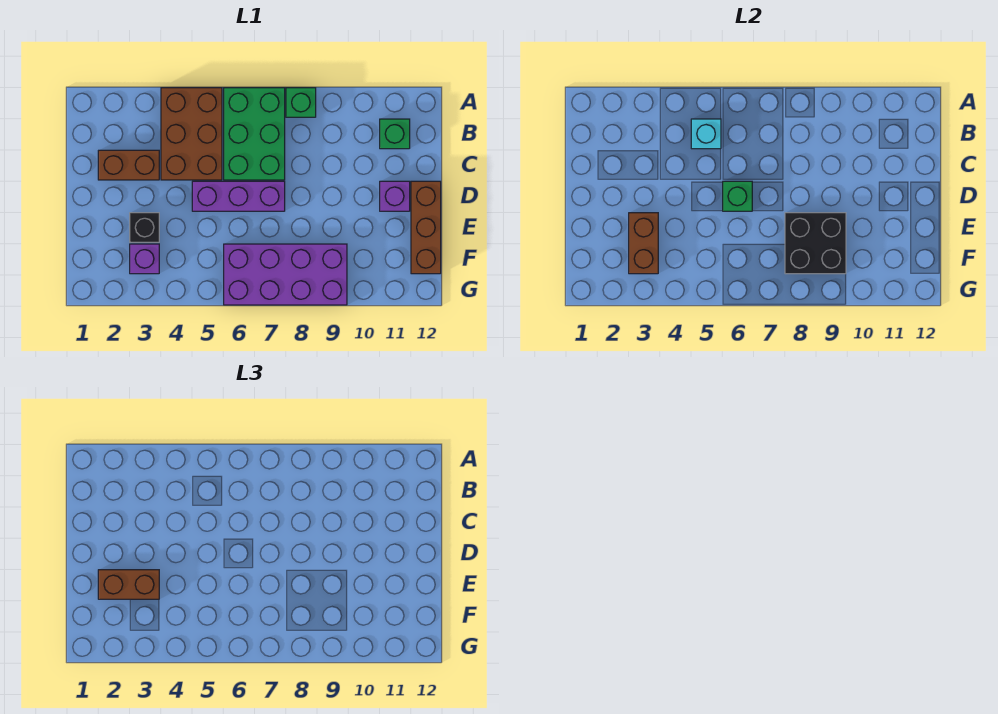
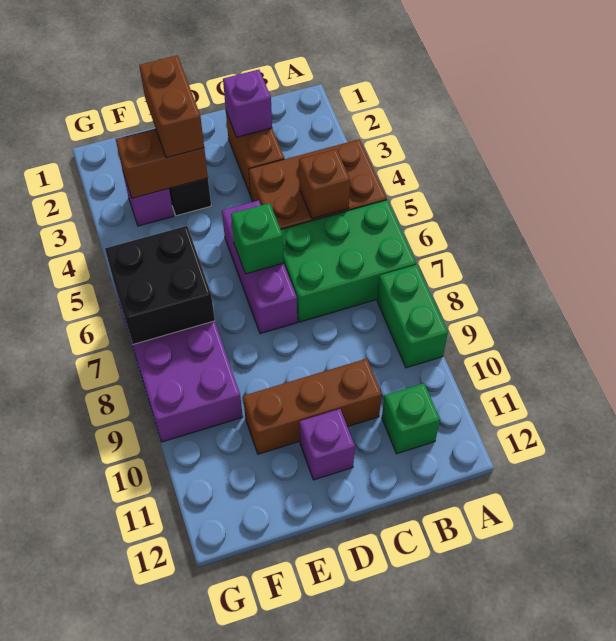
green brick A8 level 1 -> green brick A8:A9 level 1
cyan brick B5 level 2 -> brown brick B5 level 2
none -> purple brick C2 level 2
brown brick D12:F12 level 1 -> brown brick C10:E10 level 1
black brick E8:F9 level 2 -> black brick F6:G7 level 2

